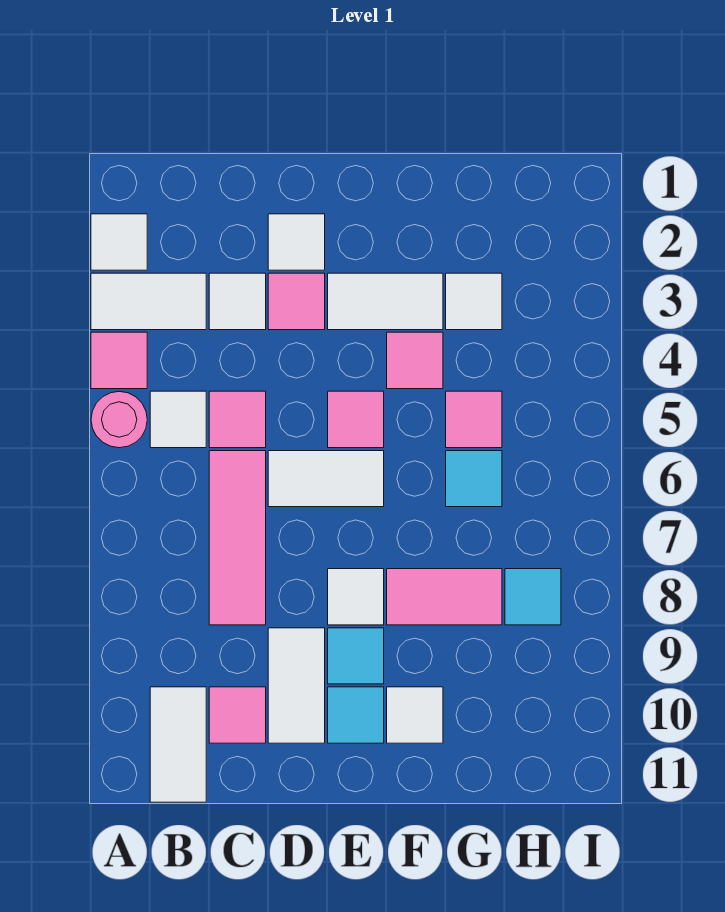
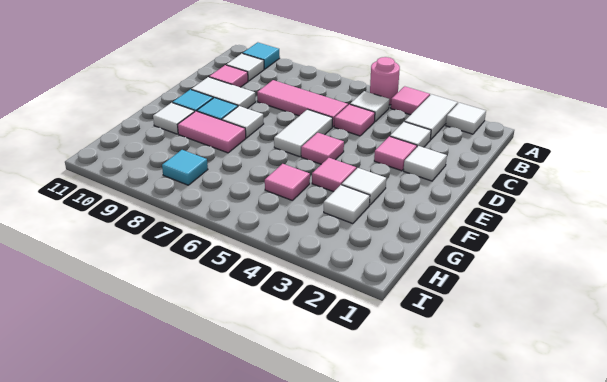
white tile B10:B11 level 1 -> white tile B10 level 1
white tile E3:F3 level 1 -> white tile F3 level 1
pink tile F8:G8 level 1 -> pink tile F8:F9 level 1
cyan tile G6 level 1 -> cyan tile A10 level 1

